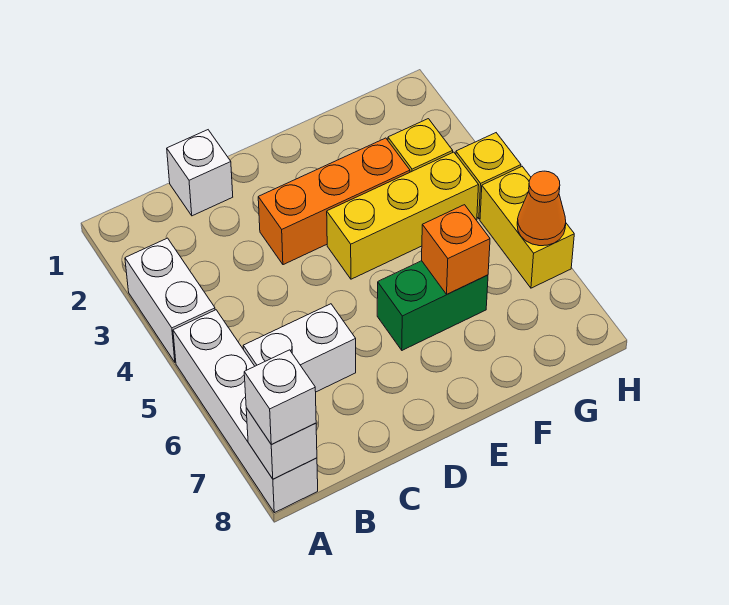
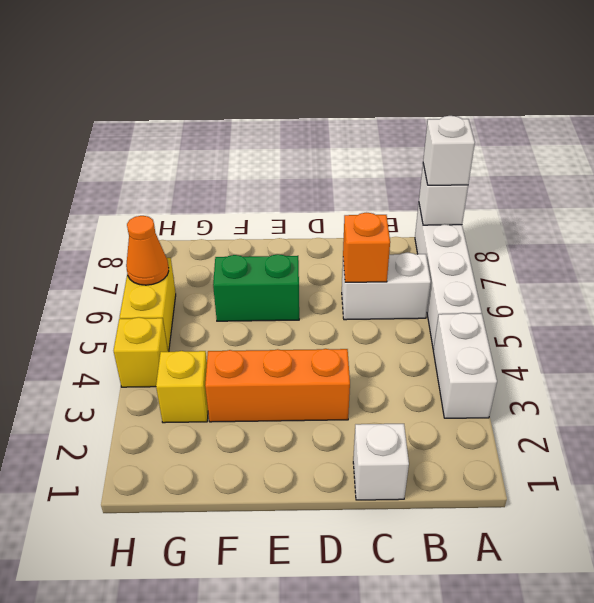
yellow brick E4:G4 level 1 -> none
orange brick F6 level 2 -> orange brick C6 level 2

